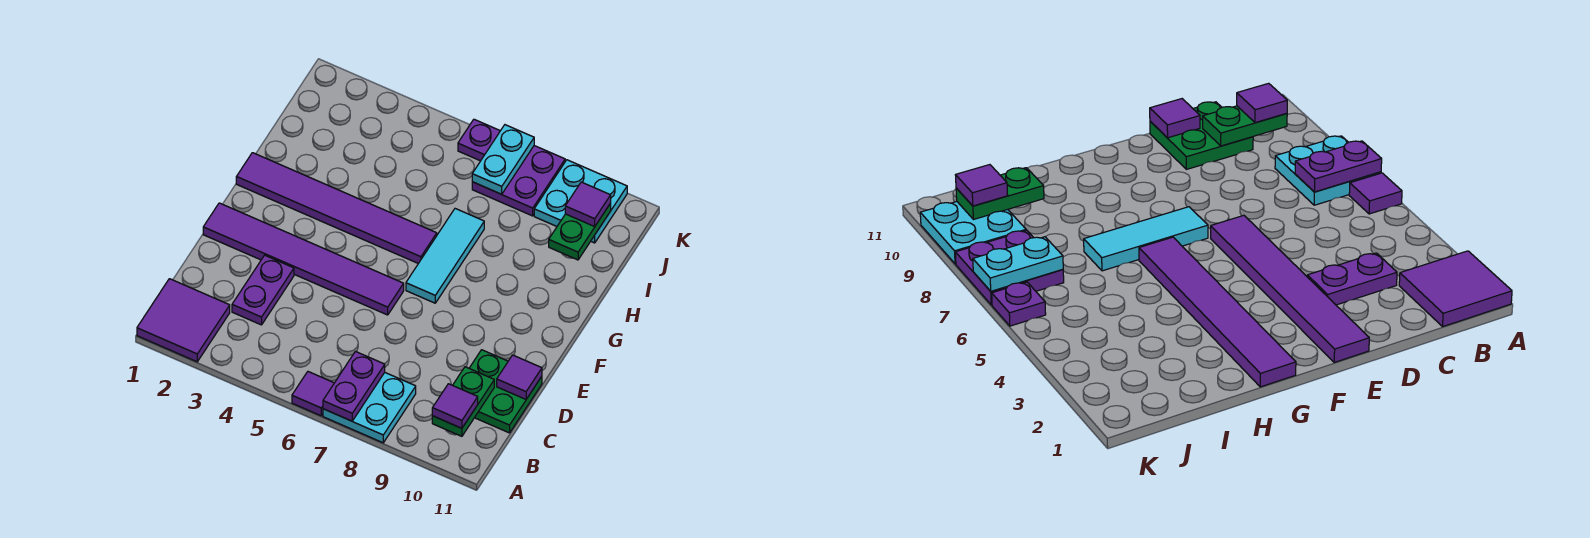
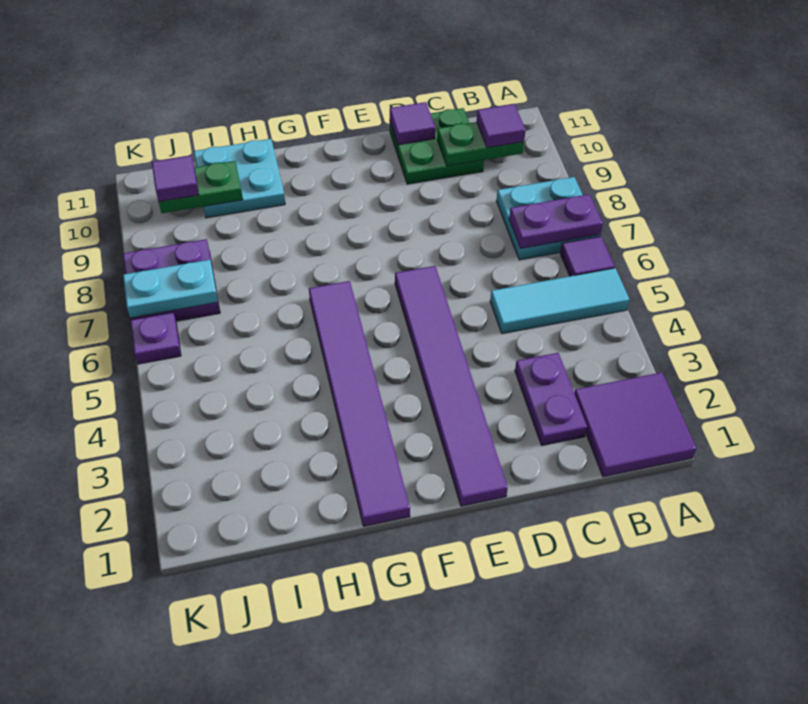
purple plate C3:D3 level 1 -> purple plate C2:C3 level 1
cyan tile F7:H7 level 1 -> cyan tile A5:C5 level 1
cyan plate J9:K10 level 1 -> cyan plate H10:I11 level 1

